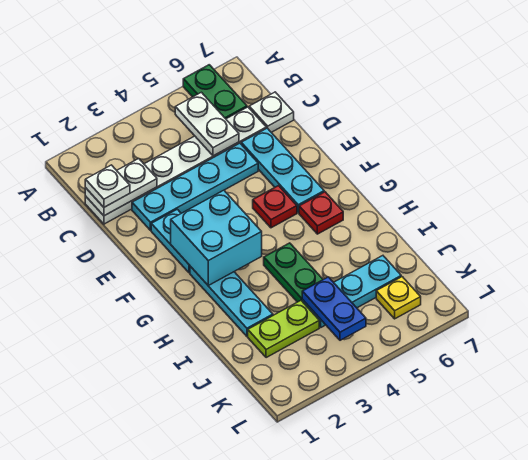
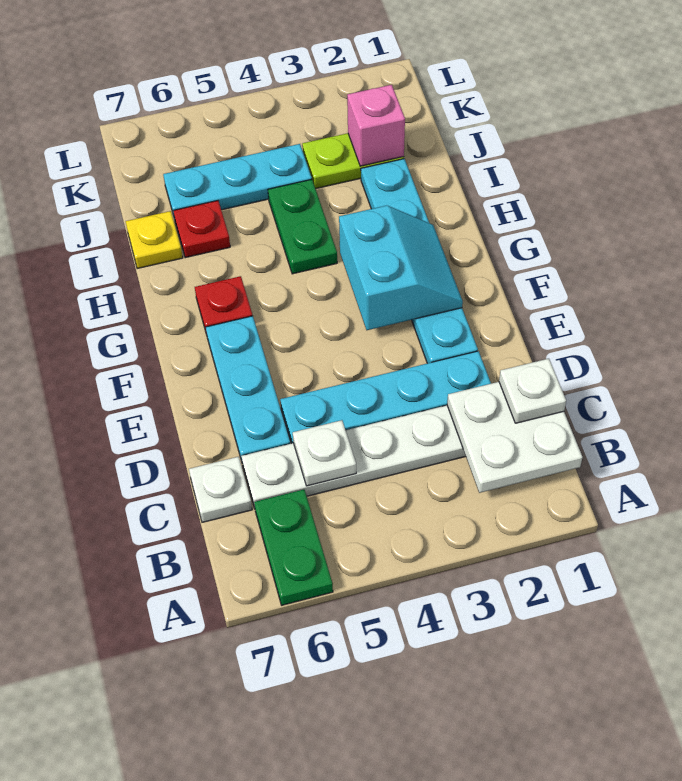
white plate B5:C5 level 2 -> white plate C5 level 2
white plate C1:C2 level 2 -> white plate B1:C2 level 2
cyan brick F2:G3 level 2 -> cyan slope F2:G3 level 2 top 3
red plate F5 level 1 -> red plate I6 level 1
none -> pink brick J2 level 2
blue plate J4:K4 level 2 -> none
yellow plate K6 level 1 -> yellow plate I7 level 1

